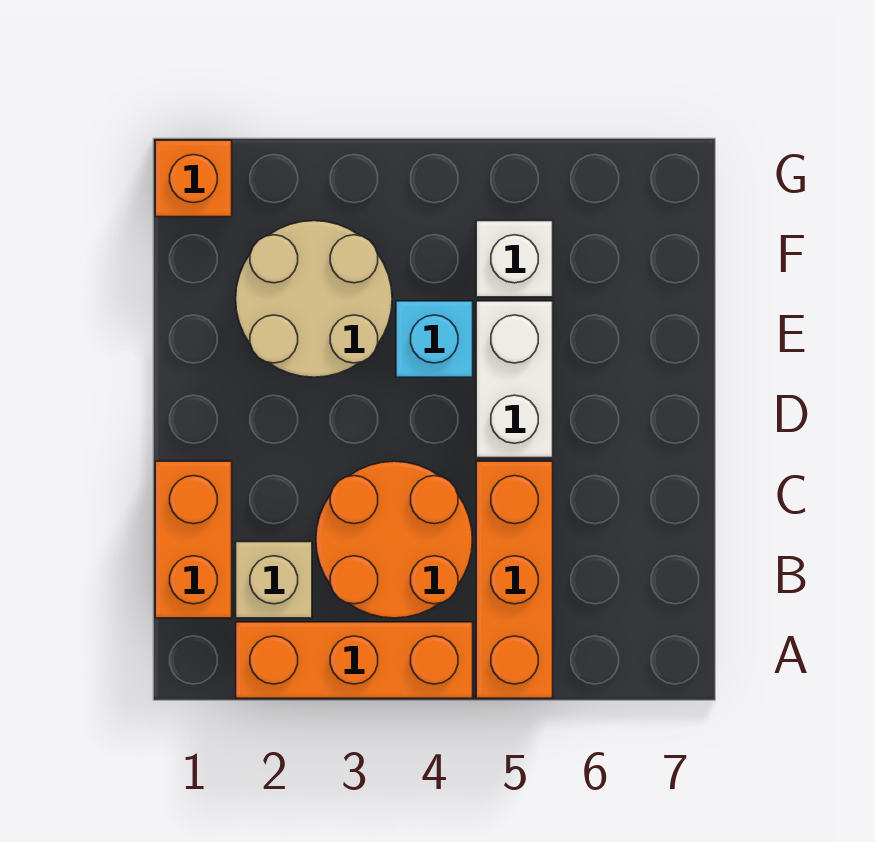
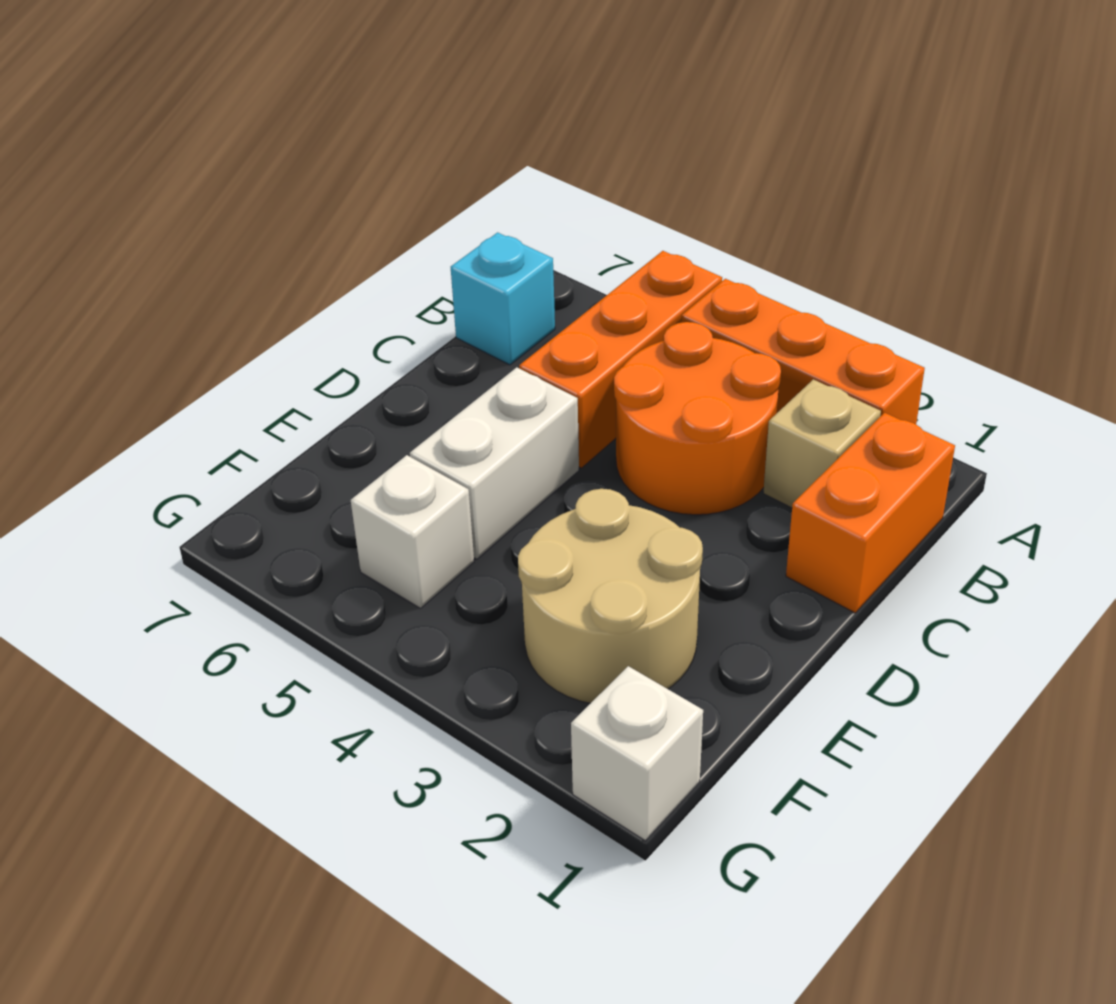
cyan brick E4 level 1 -> cyan brick B7 level 1
orange brick G1 level 1 -> white brick G1 level 1

